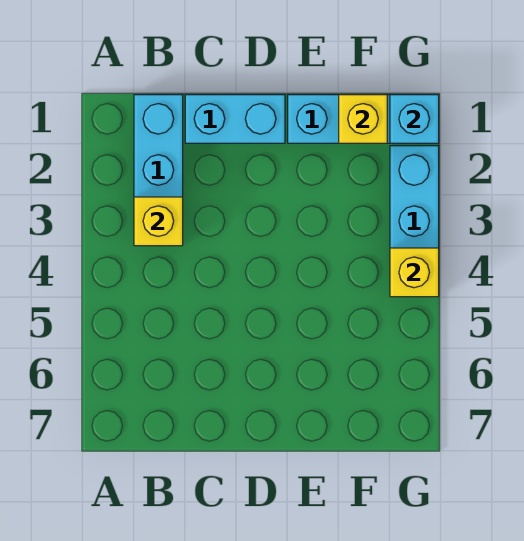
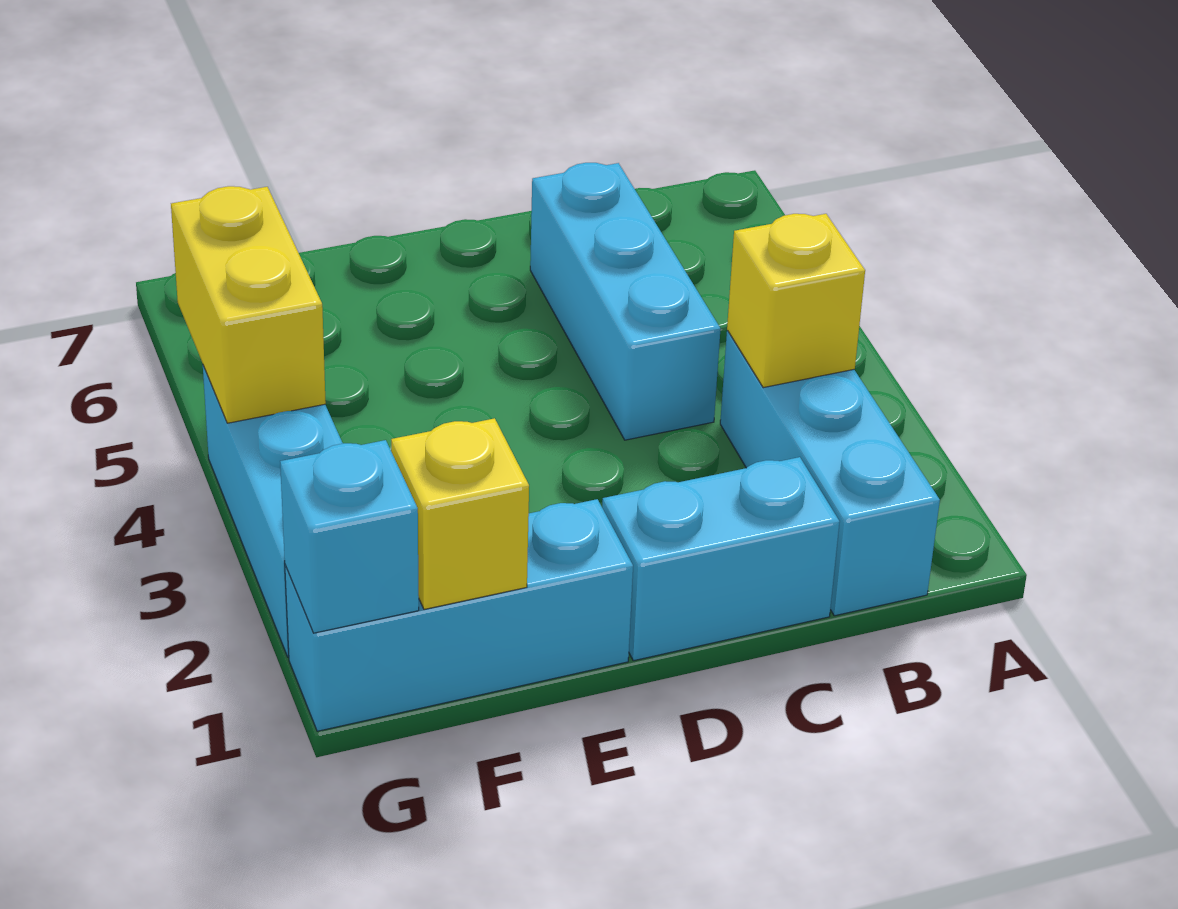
none -> cyan brick C4:C6 level 1
yellow brick G4 level 2 -> yellow brick G4:G5 level 2

